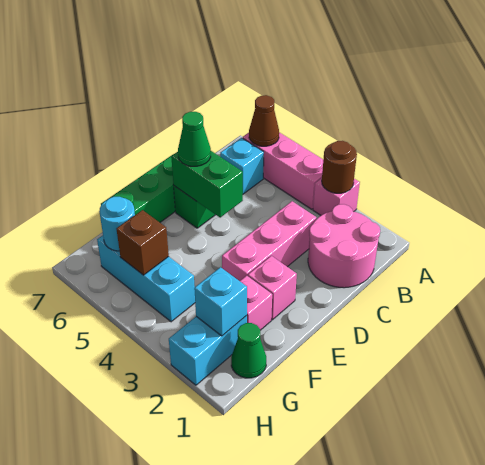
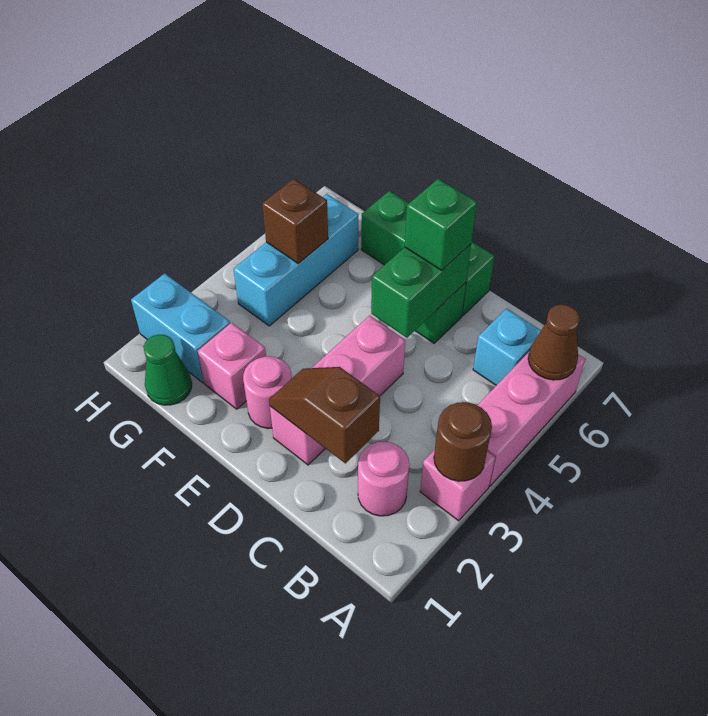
pink round brick B1:C2 level 1 -> pink round brick B2 level 1
none -> brown slope C2:D2 level 2 top C
pink brick C3:E3 level 1 -> pink brick D2:D4 level 1
green cone D6 level 3 -> green brick D6 level 3
pink brick E2 level 1 -> pink round brick E2 level 1
cyan brick G2 level 2 -> none
cyan round brick G6 level 2 -> none

